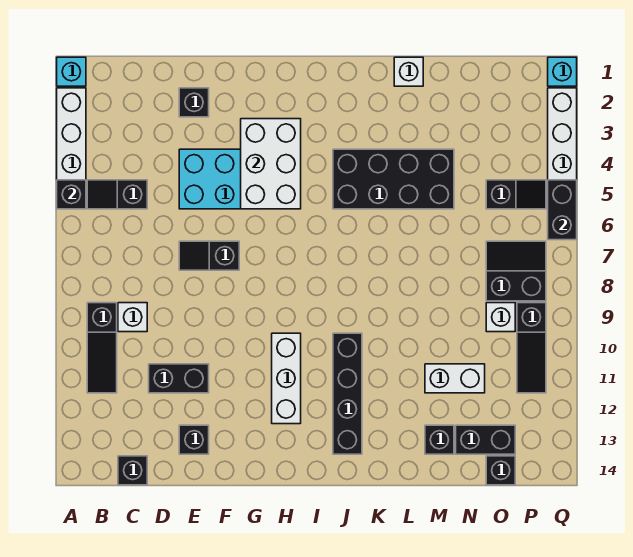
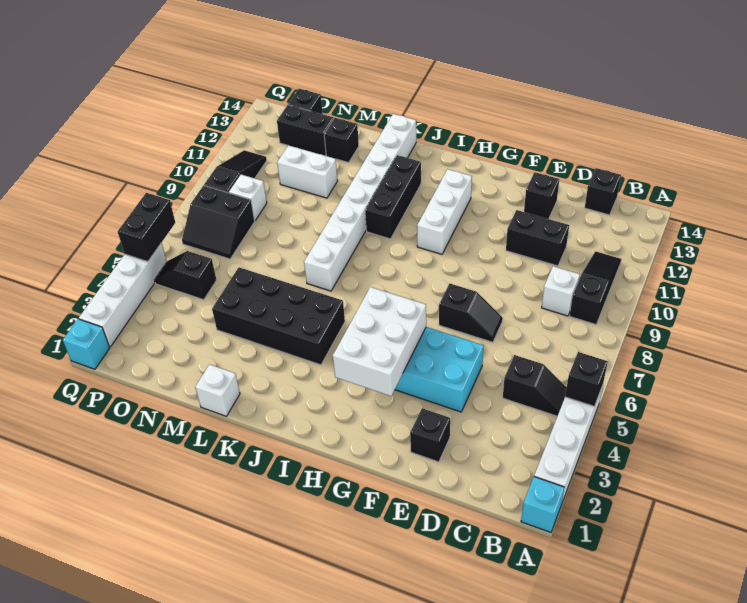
black brick J10:J13 level 1 -> black brick J10:J12 level 1
none -> white brick K7:K14 level 1

